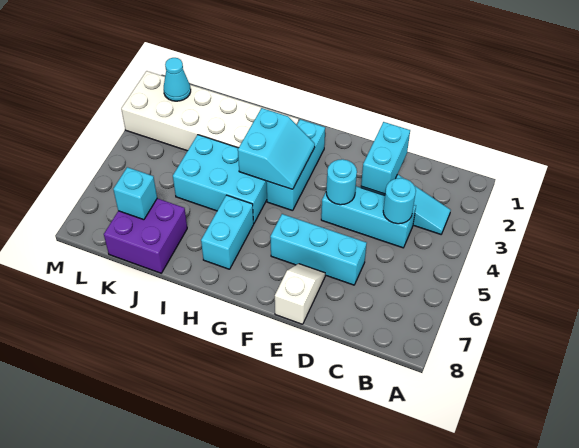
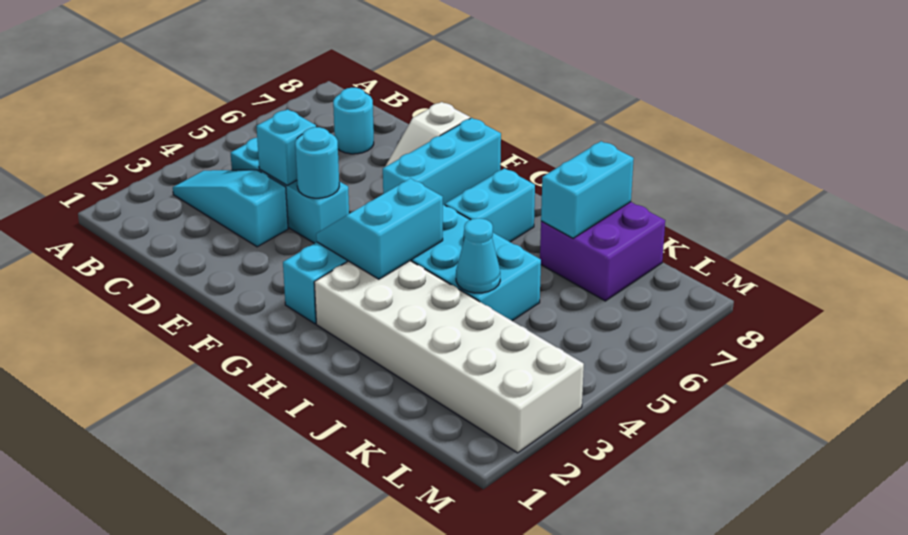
cyan round brick C4 level 2 -> cyan round brick C7 level 1
cyan brick D2:D3 level 2 -> cyan brick J7:J8 level 2
cyan brick D6:F6 level 1 -> cyan brick F6:F8 level 1
cyan brick K7 level 2 -> cyan brick D4 level 2
cyan cone L2 level 2 -> cyan cone J4 level 2

